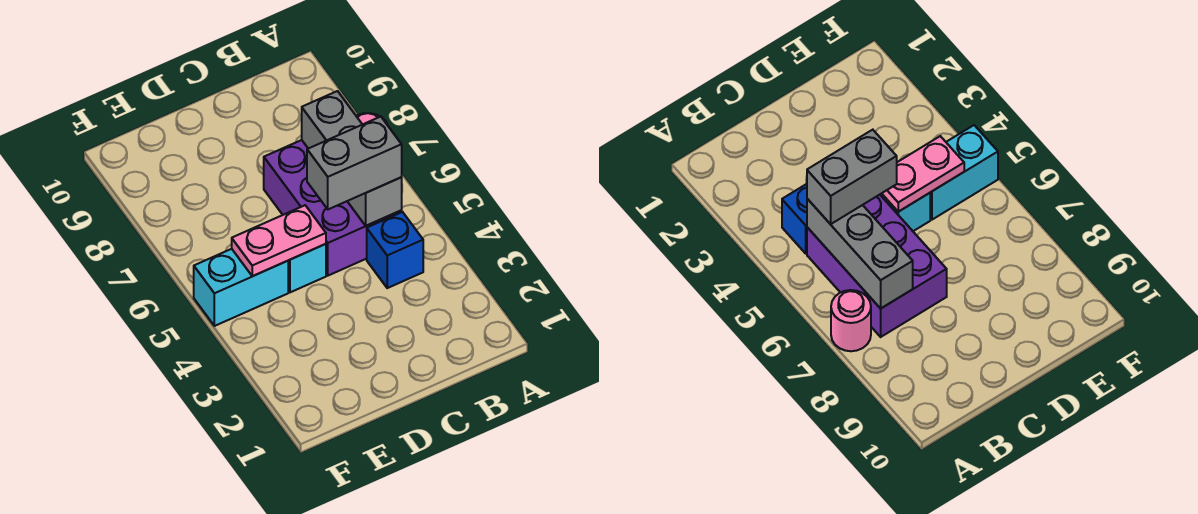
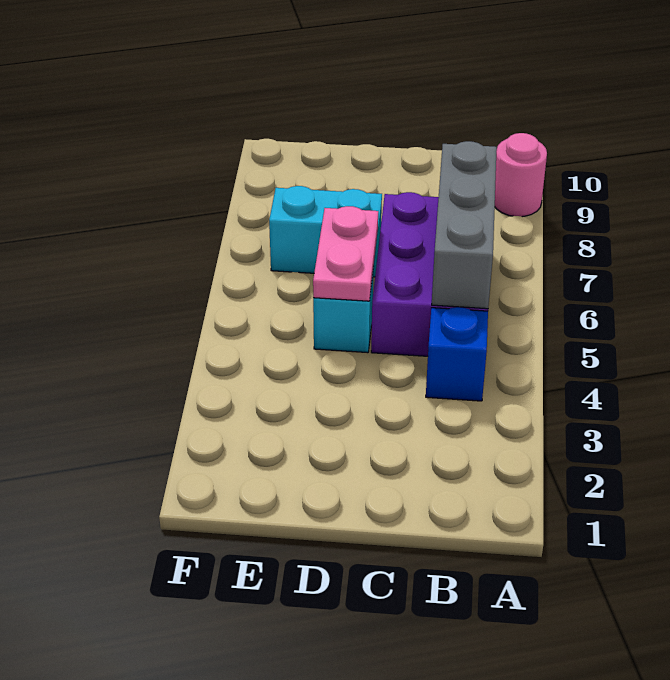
pink round brick A7 level 1 -> pink round brick A9 level 1
grey brick B5:C5 level 3 -> none
pink plate D5:E5 level 2 -> pink plate D5:D6 level 2
cyan brick E5:F5 level 1 -> cyan brick D7:E7 level 1

